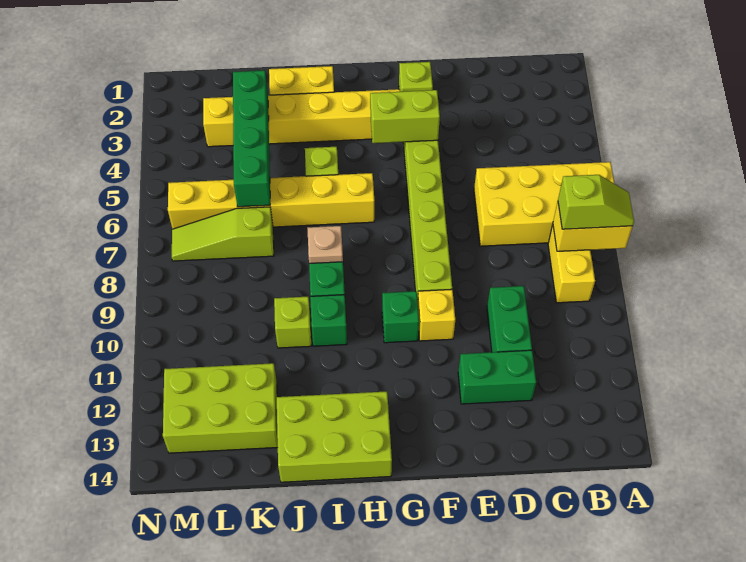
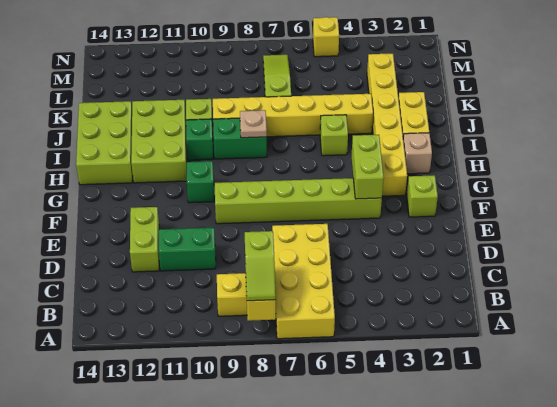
green brick D12:E12 level 1 -> lime brick D12:E12 level 1
yellow brick F10 level 1 -> yellow brick N5 level 1
none -> tan brick H2 level 1
yellow brick H6:M6 level 1 -> yellow brick J4:J9 level 1
green brick K3:K6 level 2 -> none
lime brick K12:M13 level 1 -> lime brick H11:J12 level 1

